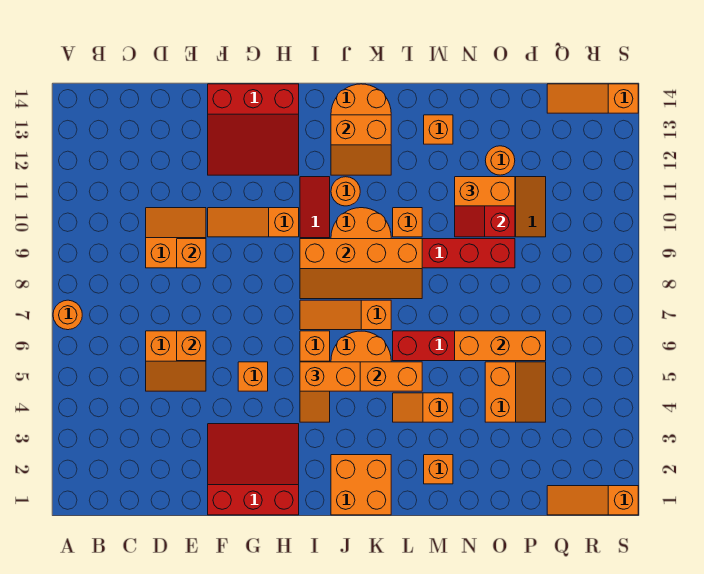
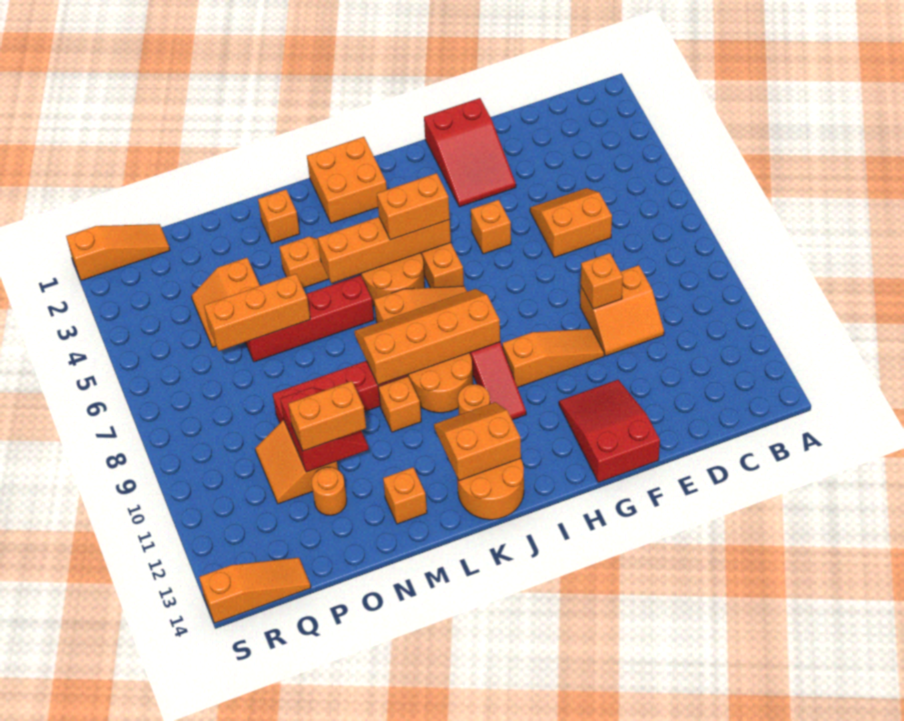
orange round brick A7 level 1 -> none
orange brick E6 level 2 -> none
red slope F1:H3 level 1 top 1 -> red slope F1:G3 level 1 top 1
red slope F12:H14 level 1 top 14 -> red slope F12:G14 level 1 top 14

